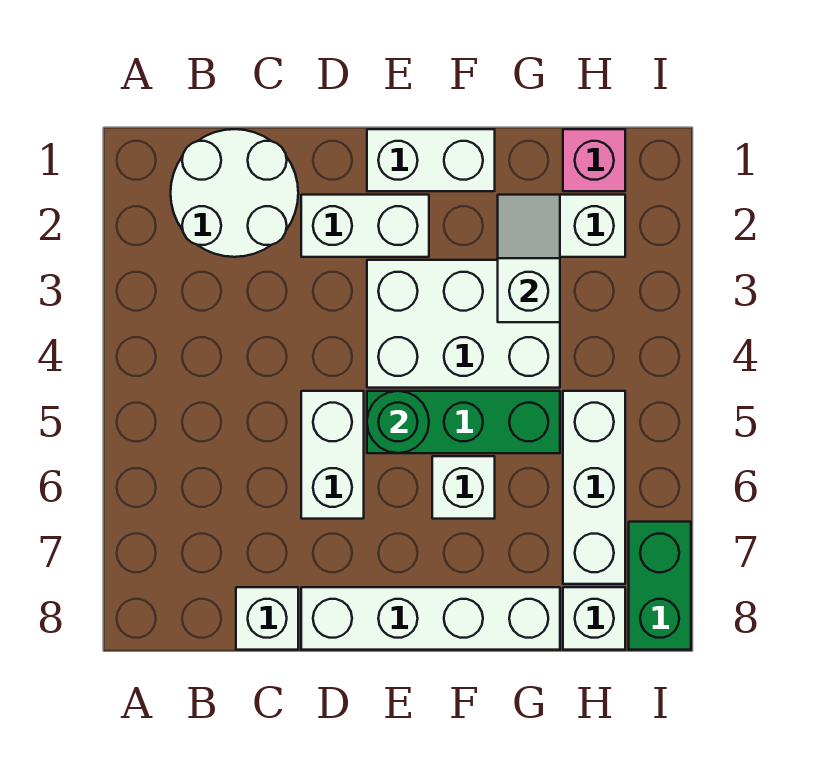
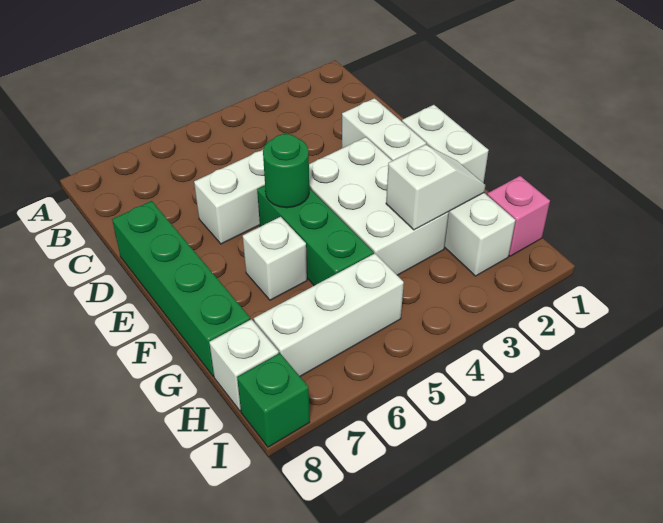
white round brick B1:C2 level 1 -> none
white brick C8 level 1 -> none
white brick D8:G8 level 1 -> green brick D8:G8 level 1
green brick I7:I8 level 1 -> green brick I8 level 1

